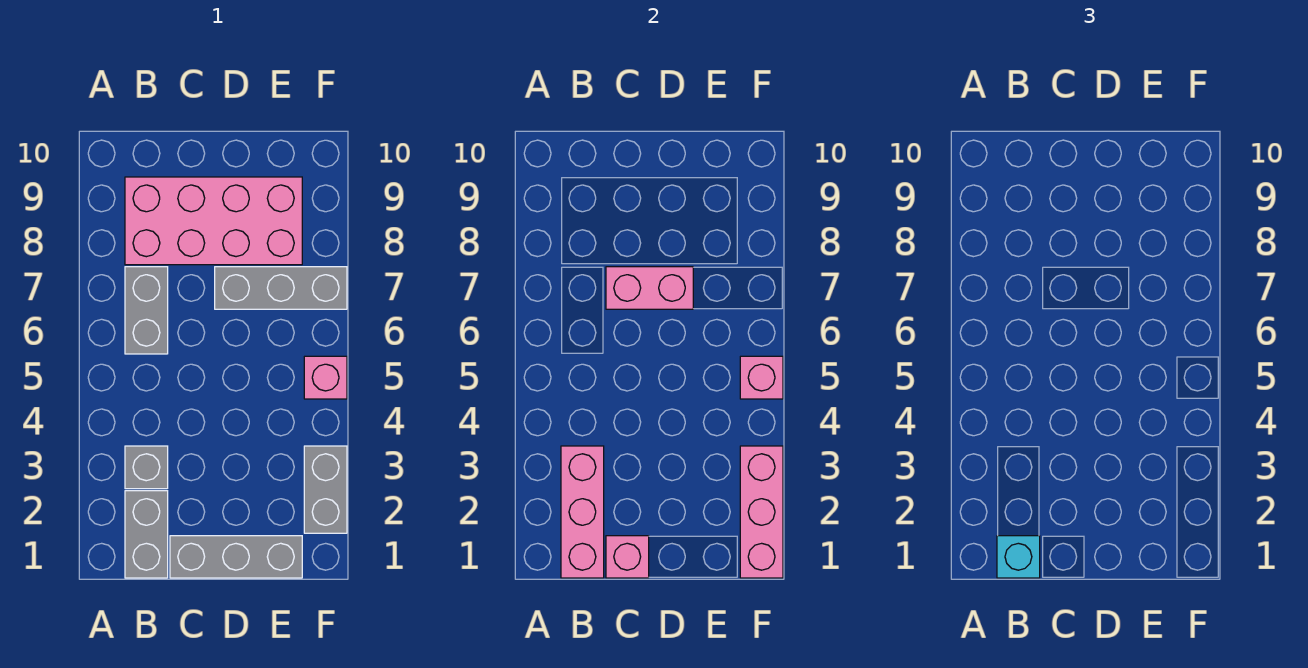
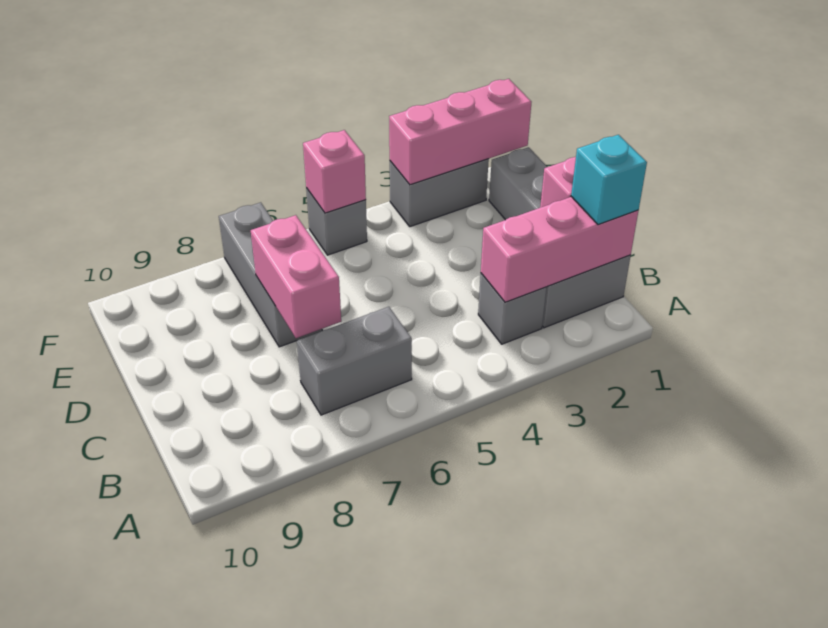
pink brick B8:E9 level 1 -> none
pink brick F5 level 1 -> grey brick F5 level 1

